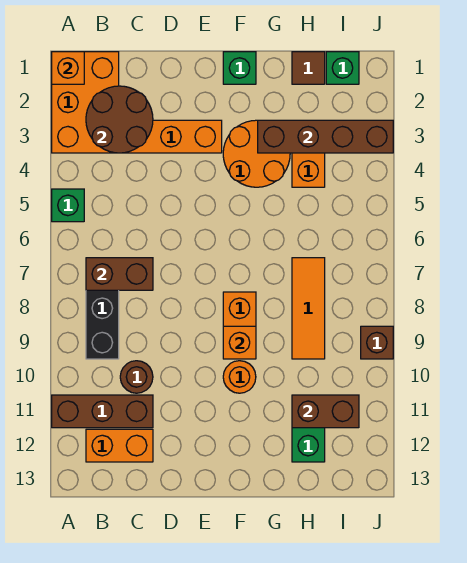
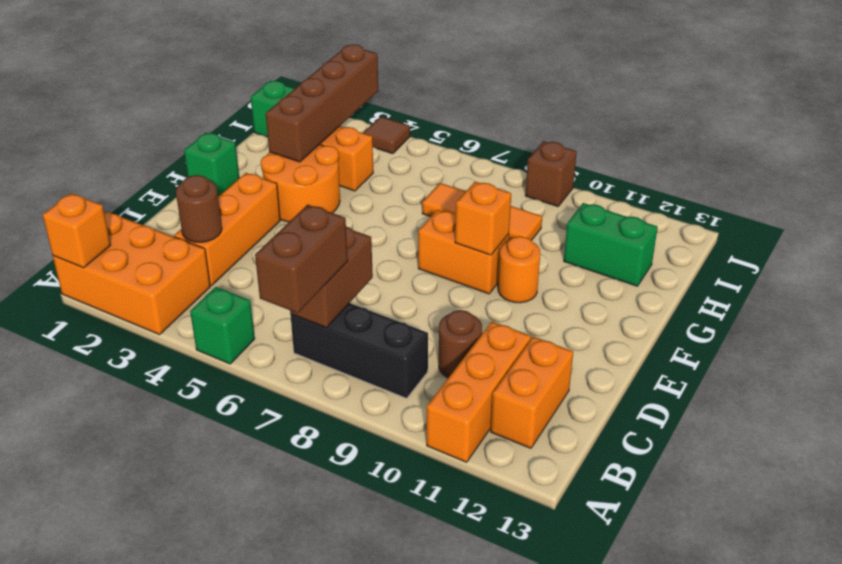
brown brick A11:C11 level 1 -> orange brick A11:C11 level 1
brown round brick B2:C3 level 2 -> brown round brick C3 level 2
brown tile H1 level 1 -> brown tile J4 level 1
brown brick H11:I11 level 2 -> brown brick A7:B7 level 3

